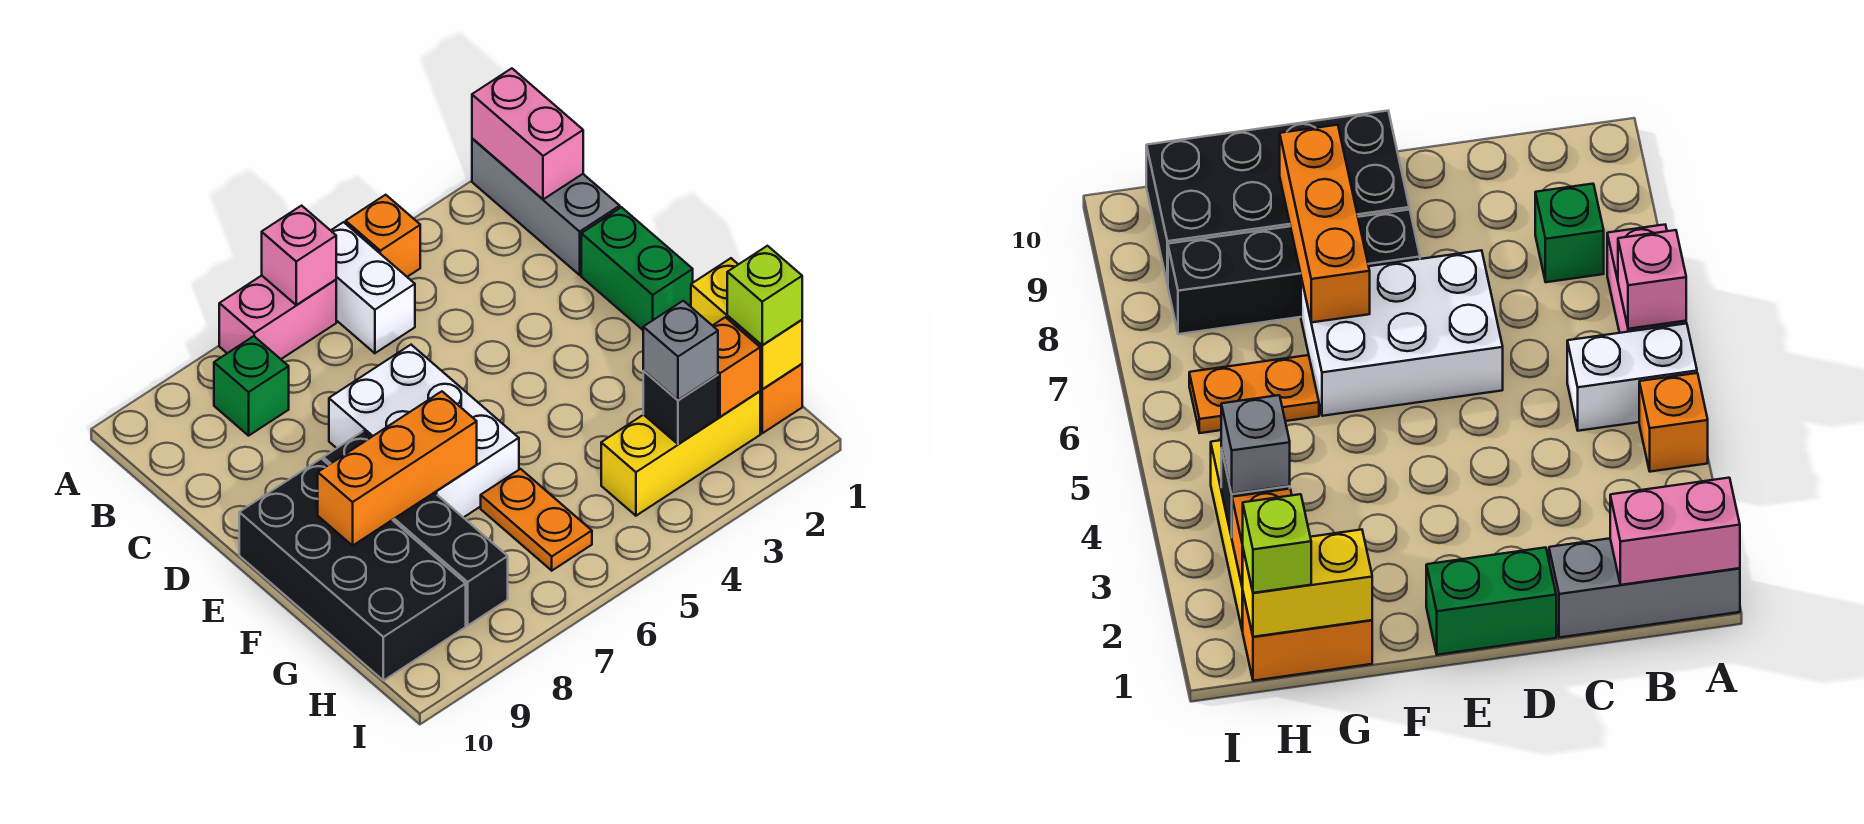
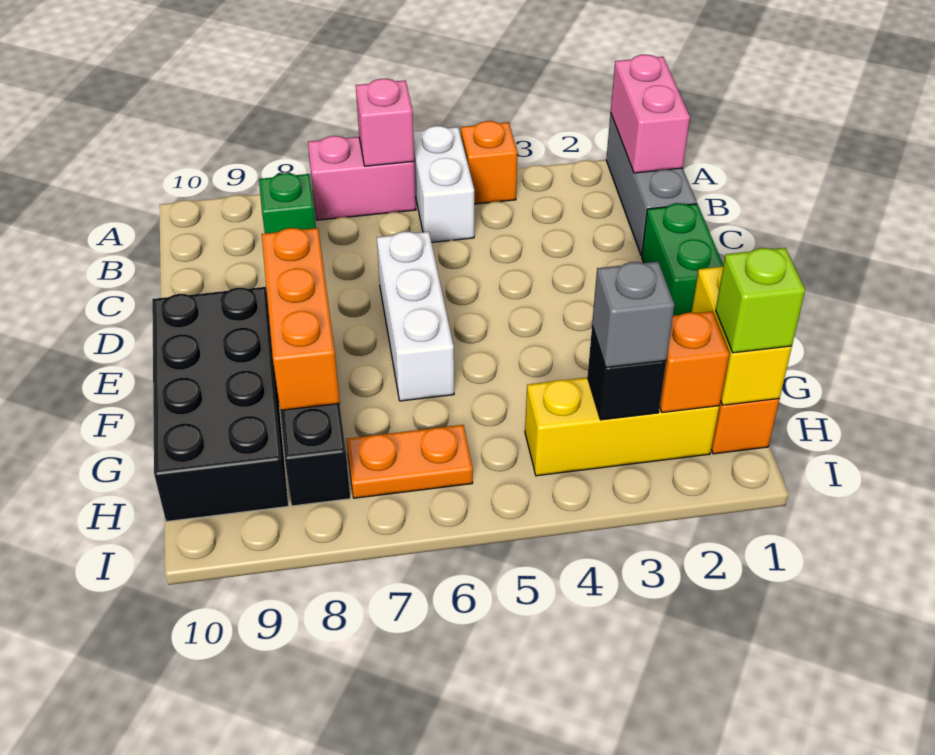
white brick D6:F7 level 1 -> white brick D6:F6 level 1
orange brick F7:F9 level 2 -> orange brick E8:G8 level 2
orange plate G6:H6 level 1 -> orange plate H6:H7 level 1

